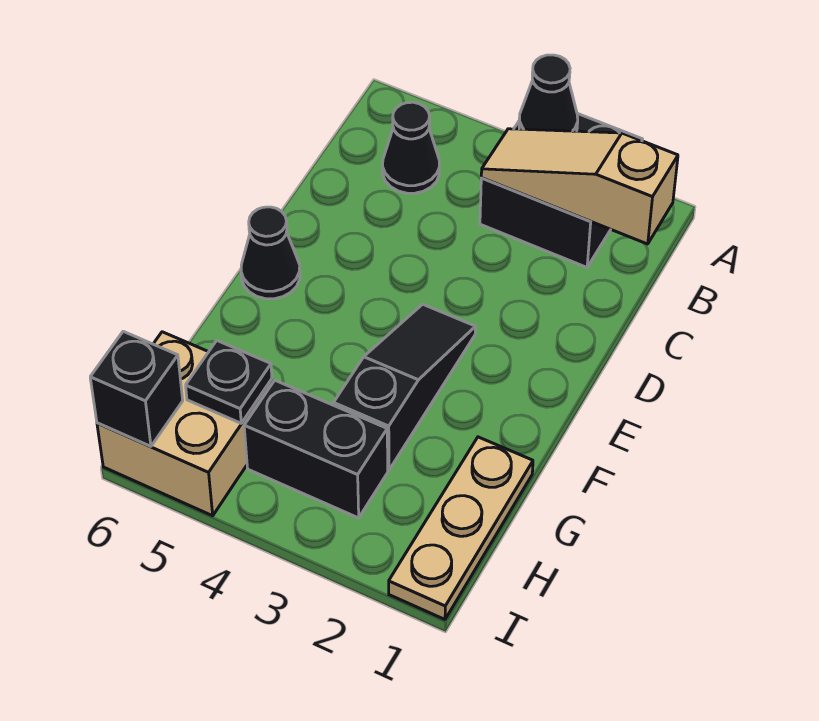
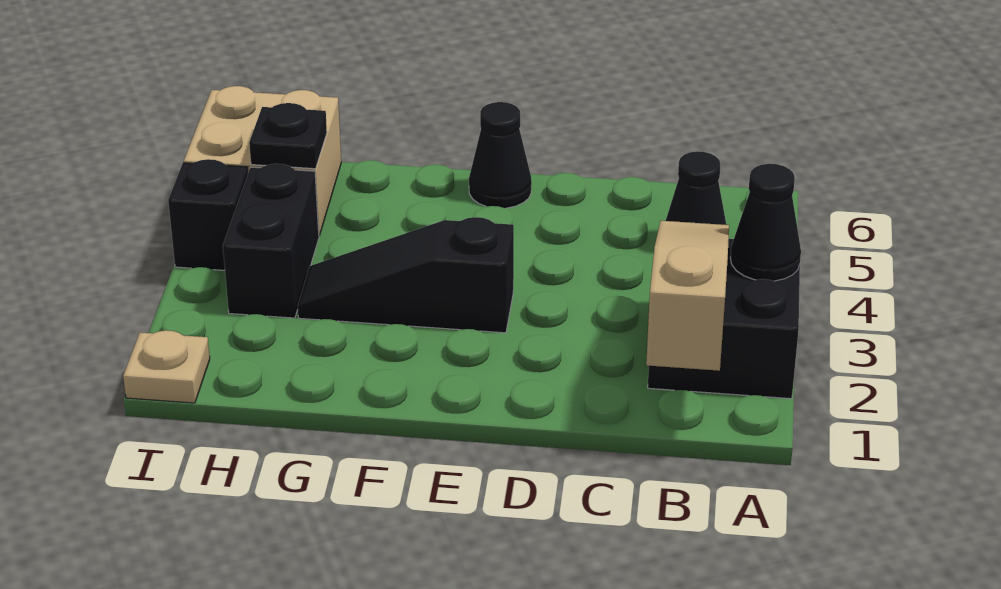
black slope E3:G3 level 1 top G -> black slope E3:G3 level 1 top E
tan plate G1:I1 level 1 -> tan plate I1 level 1
black brick I6 level 2 -> black brick I4 level 1

